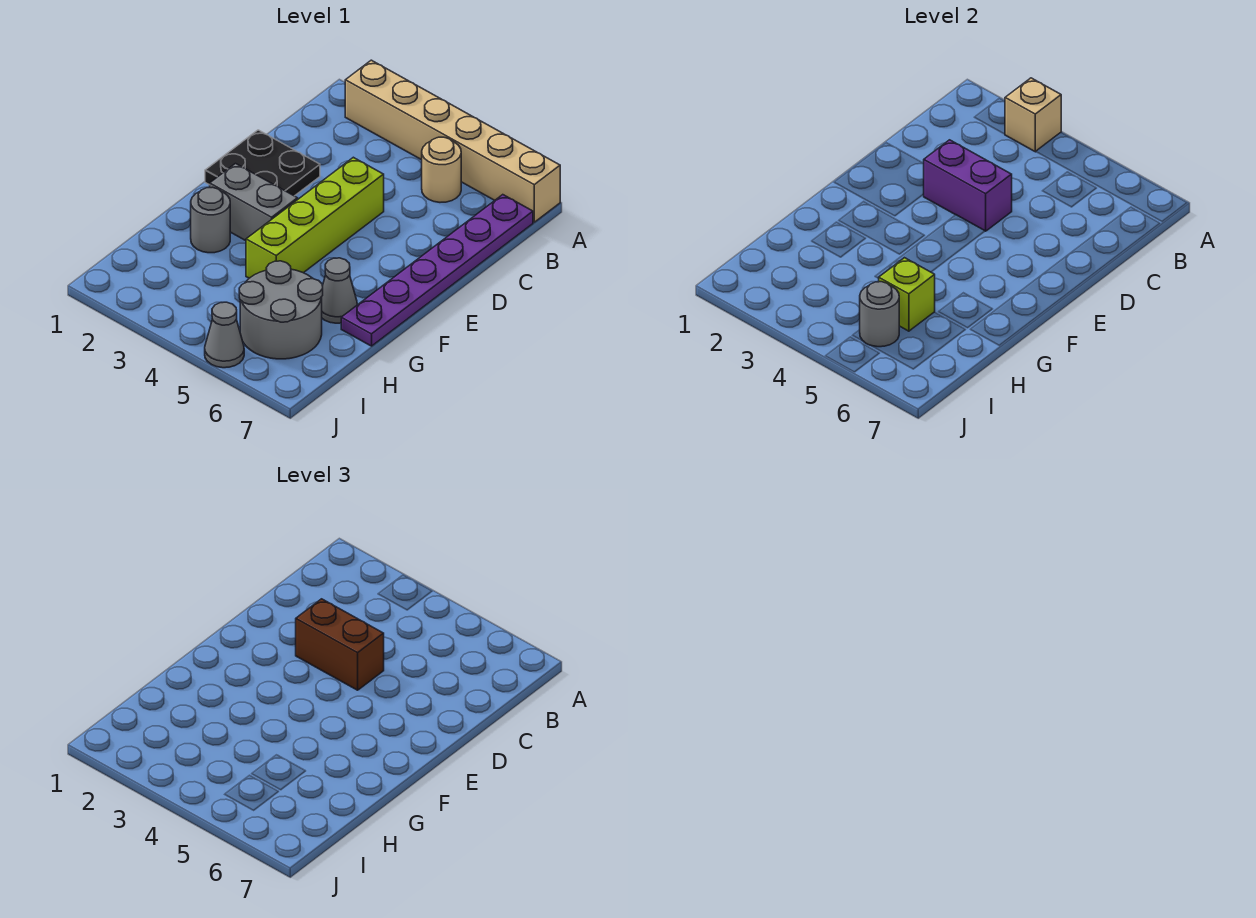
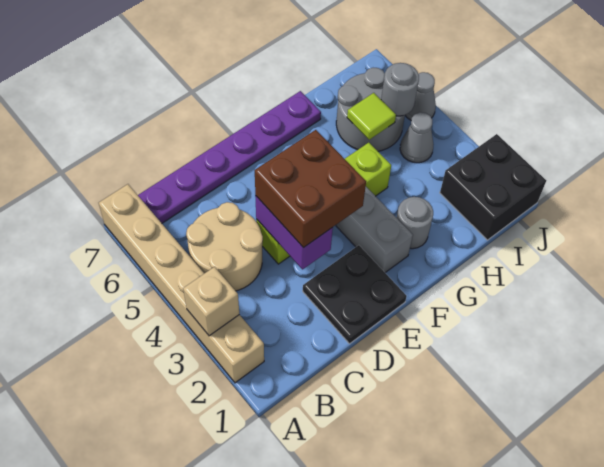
tan round brick B5 level 1 -> tan round brick B4:C5 level 1
brown brick D3:D4 level 3 -> brown brick D3:E4 level 3
grey cone G6 level 1 -> grey cone I4 level 1
lime brick H5 level 2 -> lime tile H5 level 2
none -> black brick I1:J2 level 1

